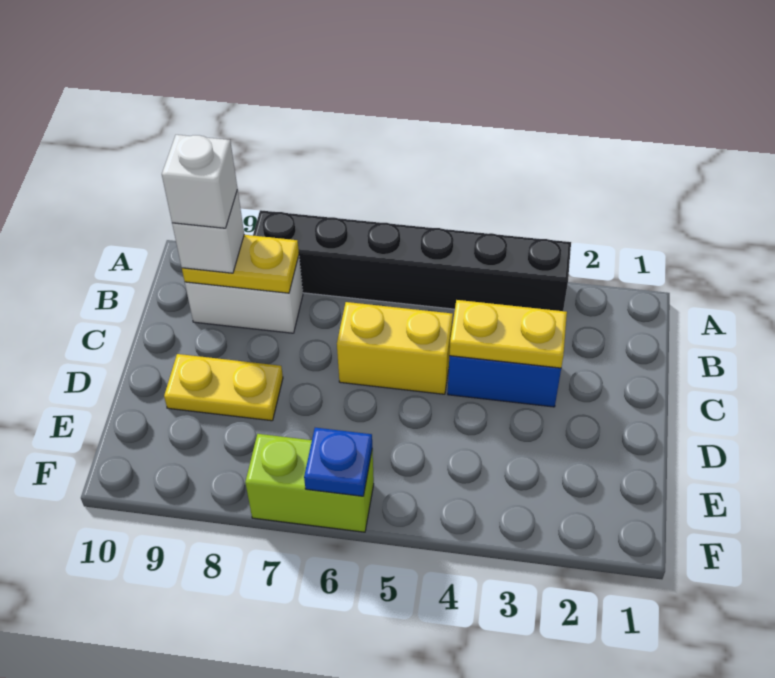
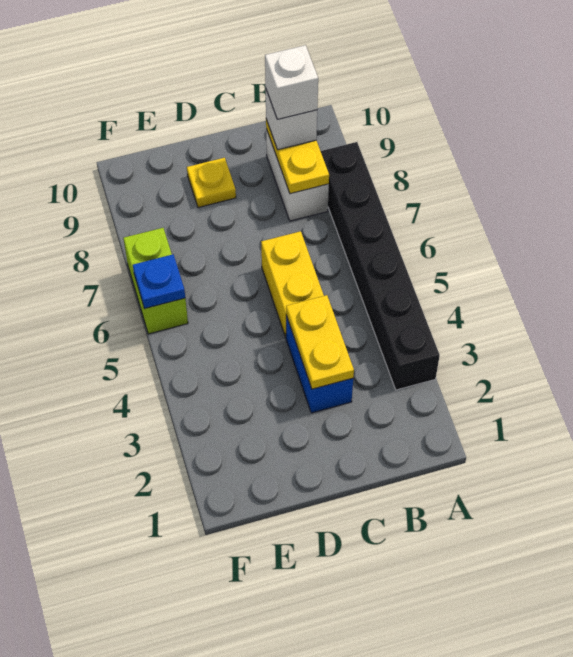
yellow plate D8:D9 level 1 -> yellow plate D9 level 1

